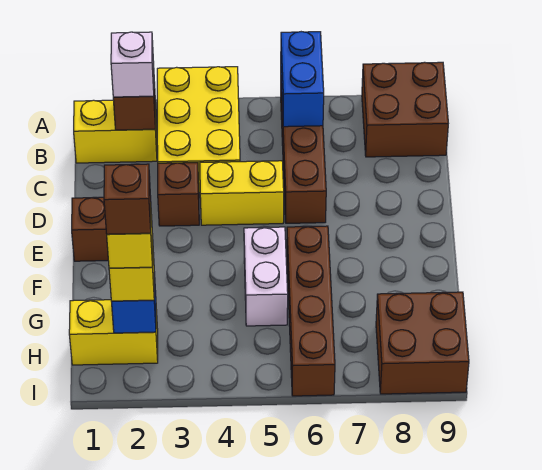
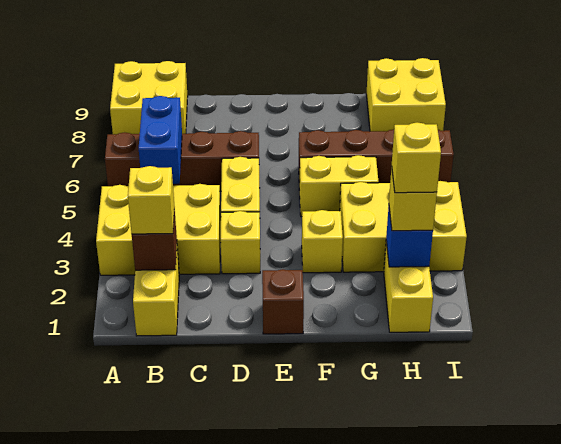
blue brick A6:B6 level 2 -> blue brick B5:B6 level 2
brown brick A8:B9 level 1 -> yellow brick A8:B9 level 1
white brick B2 level 3 -> yellow brick B2 level 3
brown brick D3 level 1 -> yellow brick D3 level 1
none -> yellow brick F3 level 1
white brick F5:G5 level 1 -> yellow brick F5:G5 level 1
none -> yellow brick G3:I4 level 1
brown brick H2 level 5 -> none
brown brick H8:I9 level 1 -> yellow brick H8:I9 level 1

